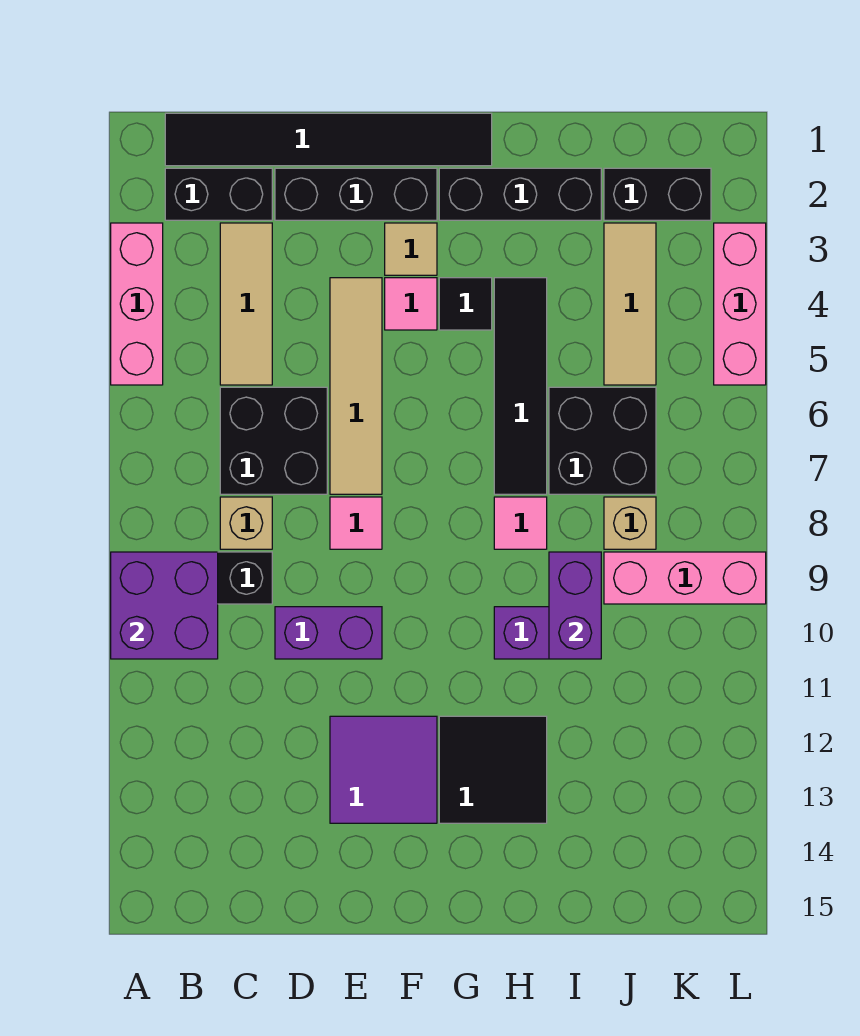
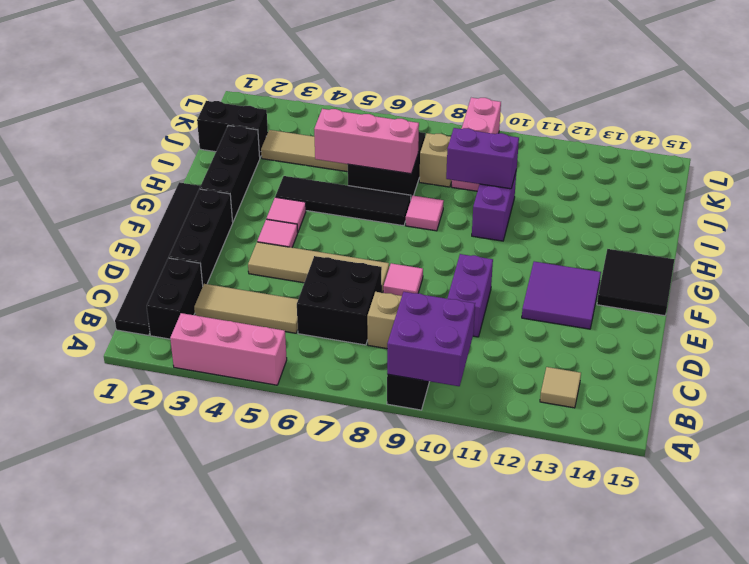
tan tile F3 level 1 -> tan tile B13 level 1
black tile G4 level 1 -> pink tile G4 level 1
black tile G12:H13 level 1 -> black tile F14:G15 level 1
black brick J2:K2 level 1 -> black brick J1:J2 level 1
pink brick L3:L5 level 1 -> pink brick I5:I7 level 2

